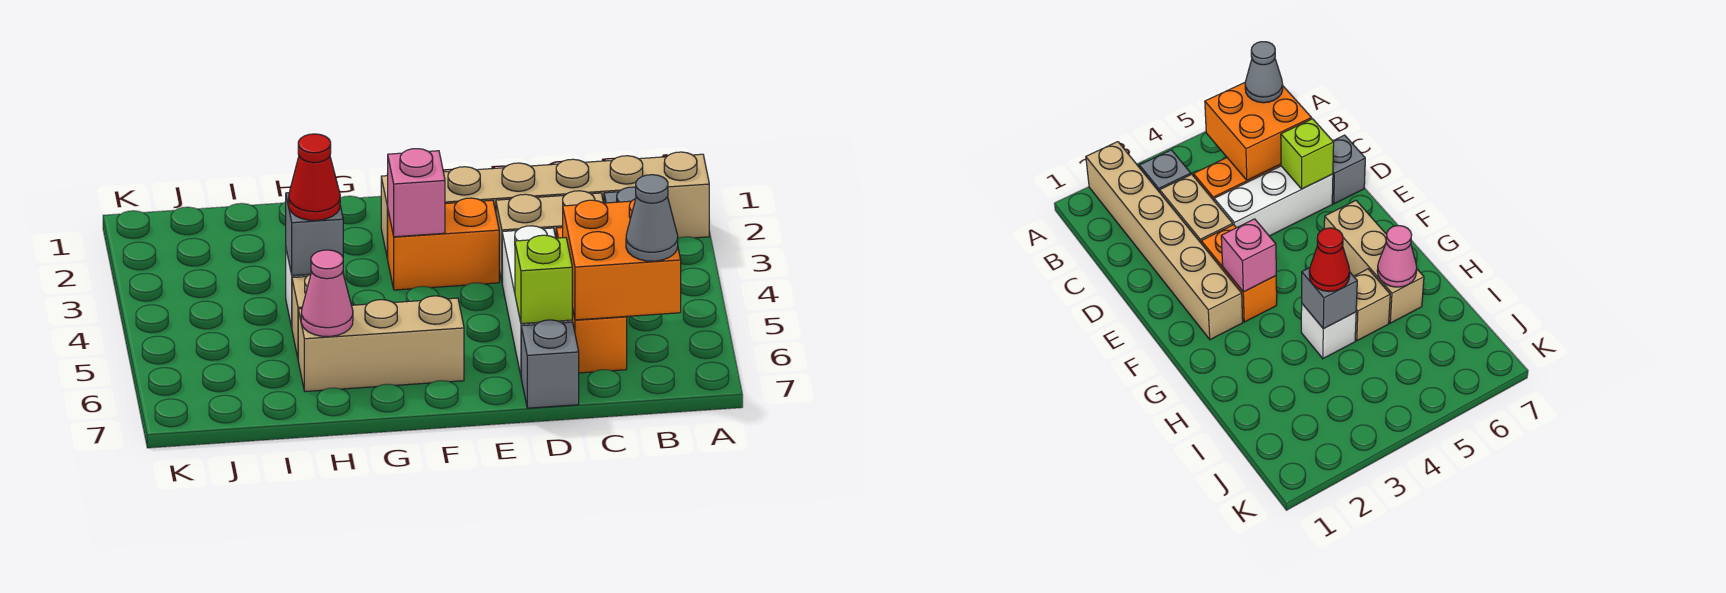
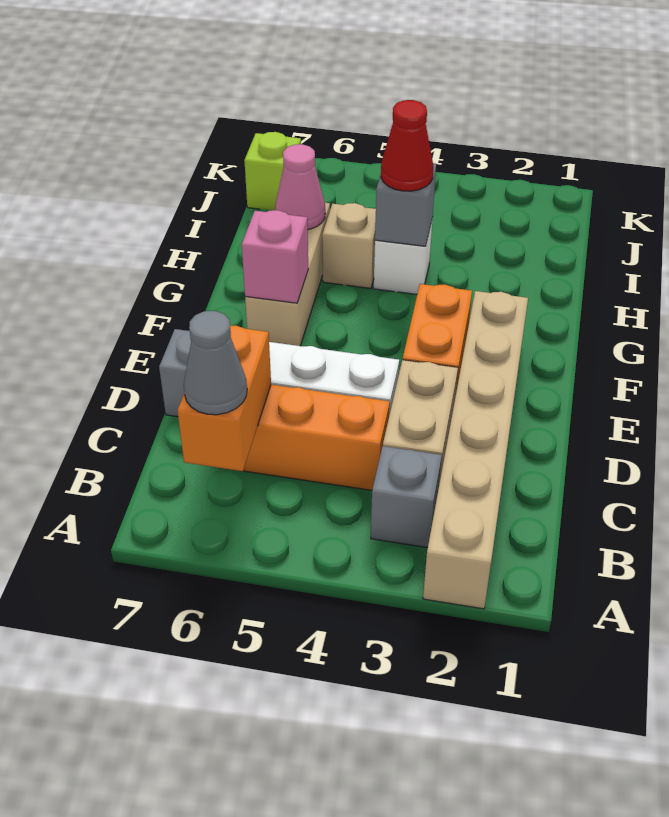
orange brick B5:C6 level 2 -> orange brick B6:C6 level 2
lime brick D6 level 2 -> lime brick J7 level 1
pink brick F3 level 2 -> pink brick F6 level 2

